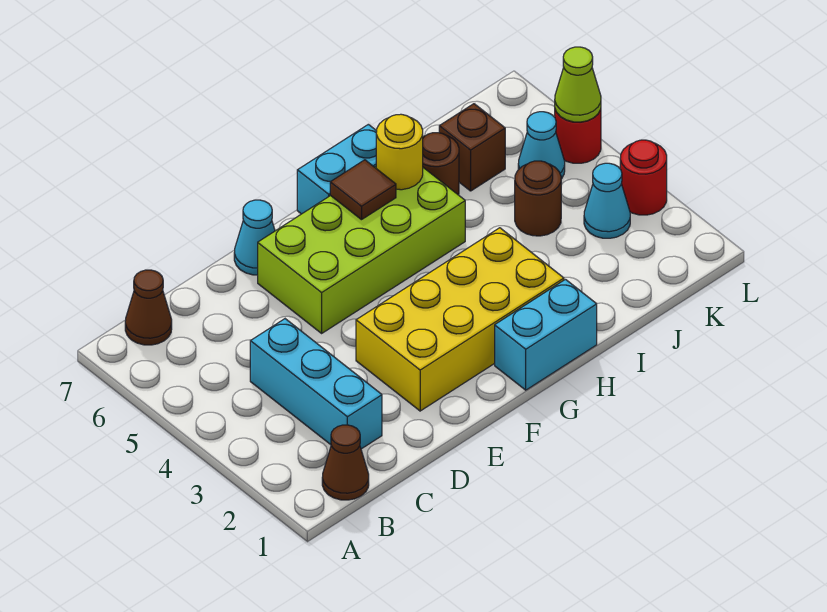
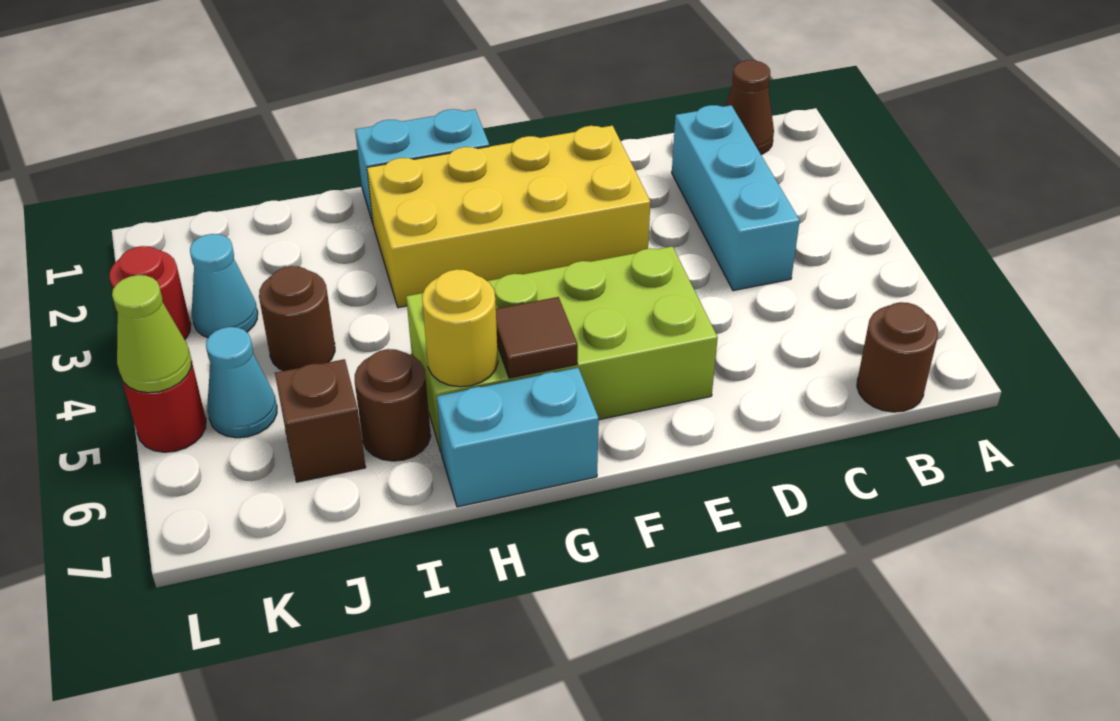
brown cone B7 level 1 -> brown round brick B7 level 1
cyan cone E7 level 1 -> none

